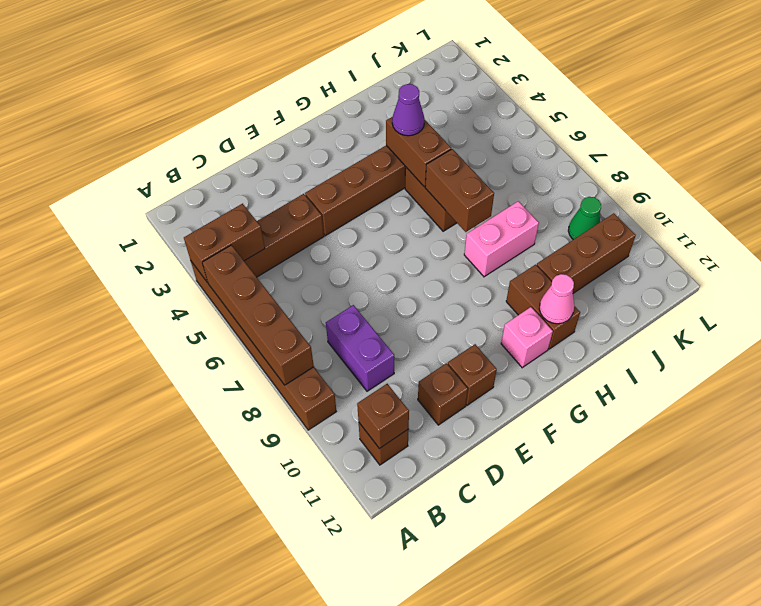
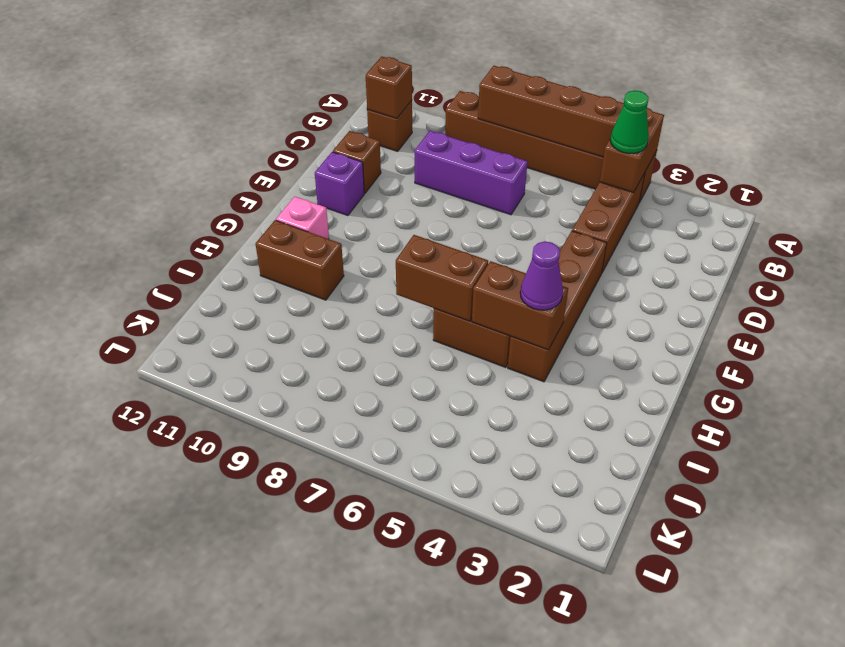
purple brick C8:C9 level 1 -> purple brick C7:C9 level 1
brown brick E11 level 1 -> purple brick E11 level 1
pink brick H8:I8 level 1 -> none
pink cone H11 level 2 -> none
brown brick I10:K10 level 1 -> none
green cone K9 level 1 -> green cone B4 level 3

